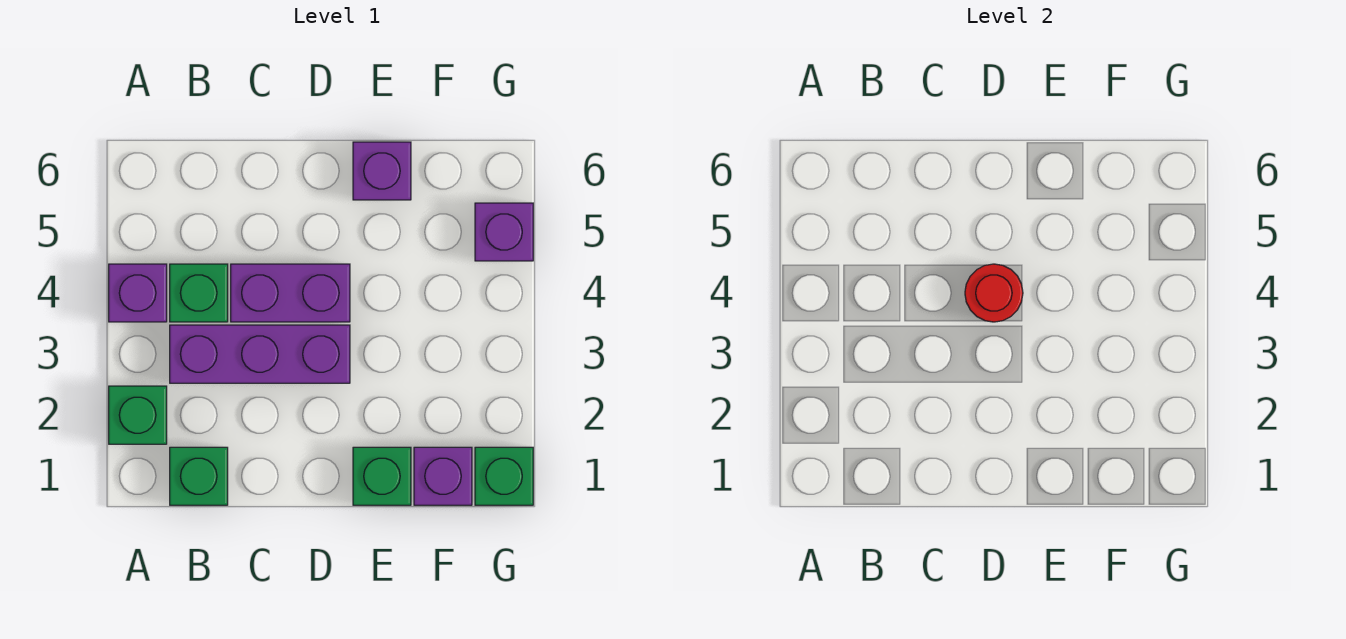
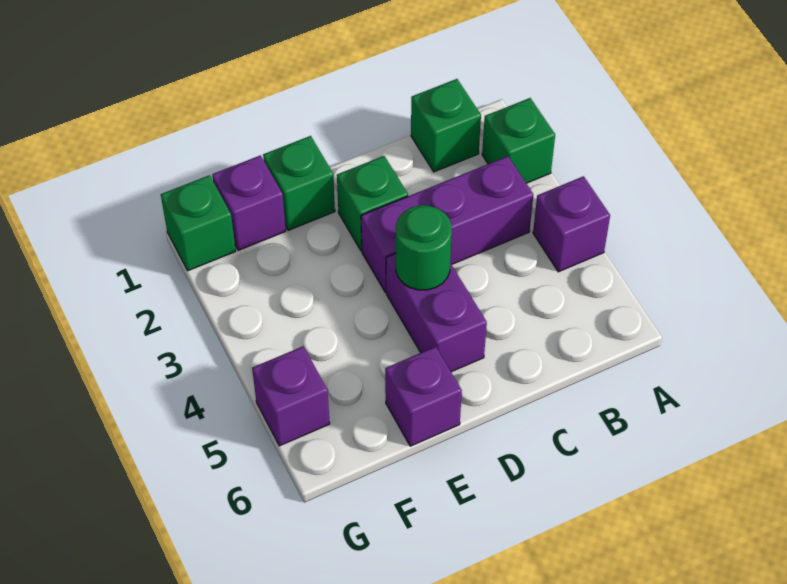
green brick B4 level 1 -> green brick D2 level 1
purple brick C4:D4 level 1 -> purple brick D4:D5 level 1
red round brick D4 level 2 -> green round brick D4 level 2

